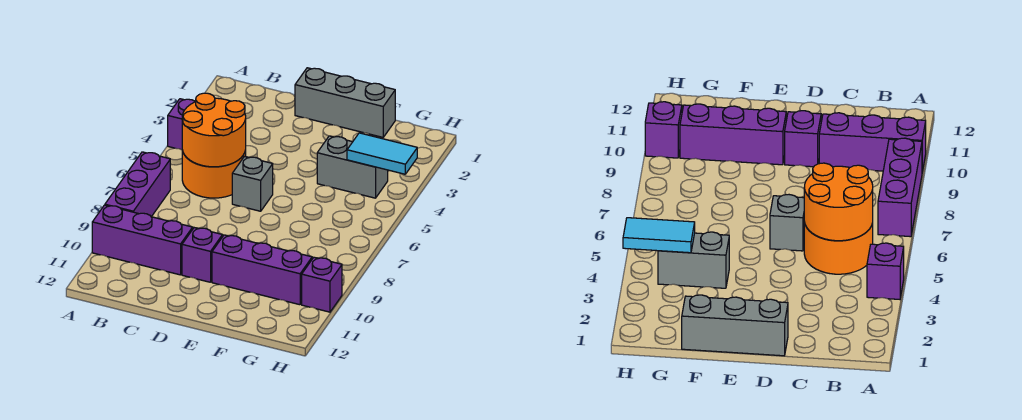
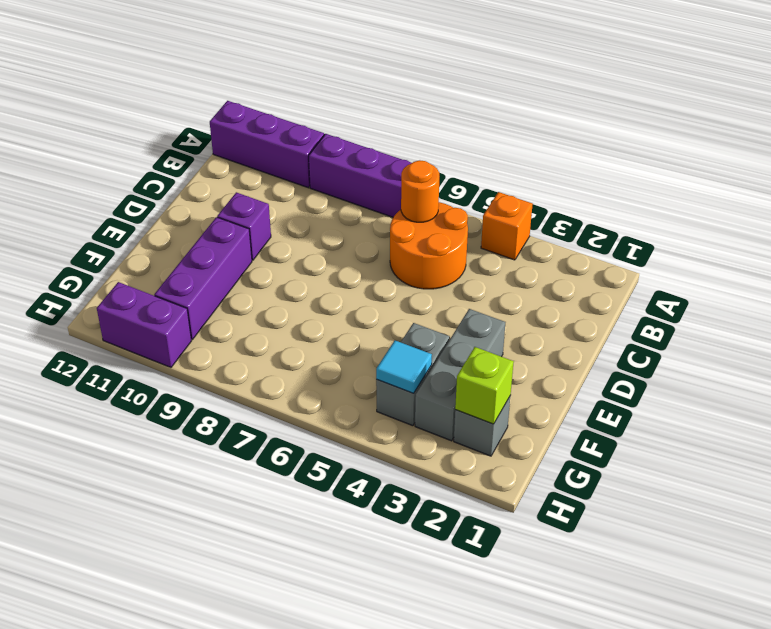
purple brick A4 level 1 -> orange brick A4 level 1
purple brick A10:C10 level 1 -> purple brick A10:A12 level 1
orange round brick B5:C6 level 2 -> orange round brick B6 level 2
grey brick D1:F1 level 1 -> grey brick E3:G3 level 1
grey brick D6 level 1 -> grey brick G2 level 1
none -> lime brick G2 level 2
cyan tile G4:H4 level 2 -> cyan tile G4 level 2
purple brick H10 level 1 -> purple brick H10:H11 level 1

